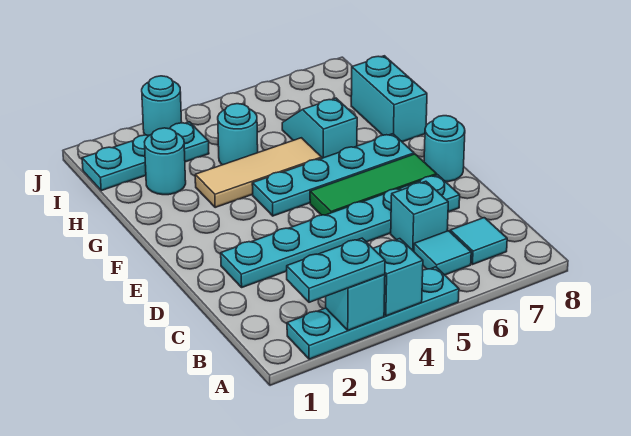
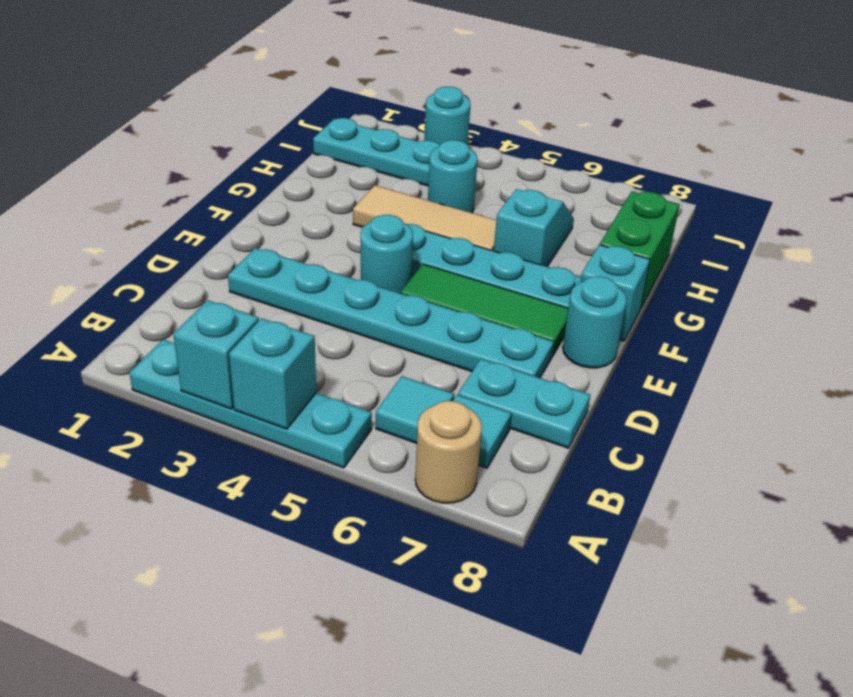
cyan plate A2:A3 level 3 -> cyan plate C7:C8 level 1
none -> tan round brick A7 level 1
cyan brick C6 level 1 -> cyan brick F8 level 1
cyan brick G8:H8 level 1 -> green brick G8:H8 level 1
cyan round brick H2 level 1 -> cyan round brick E4 level 1

